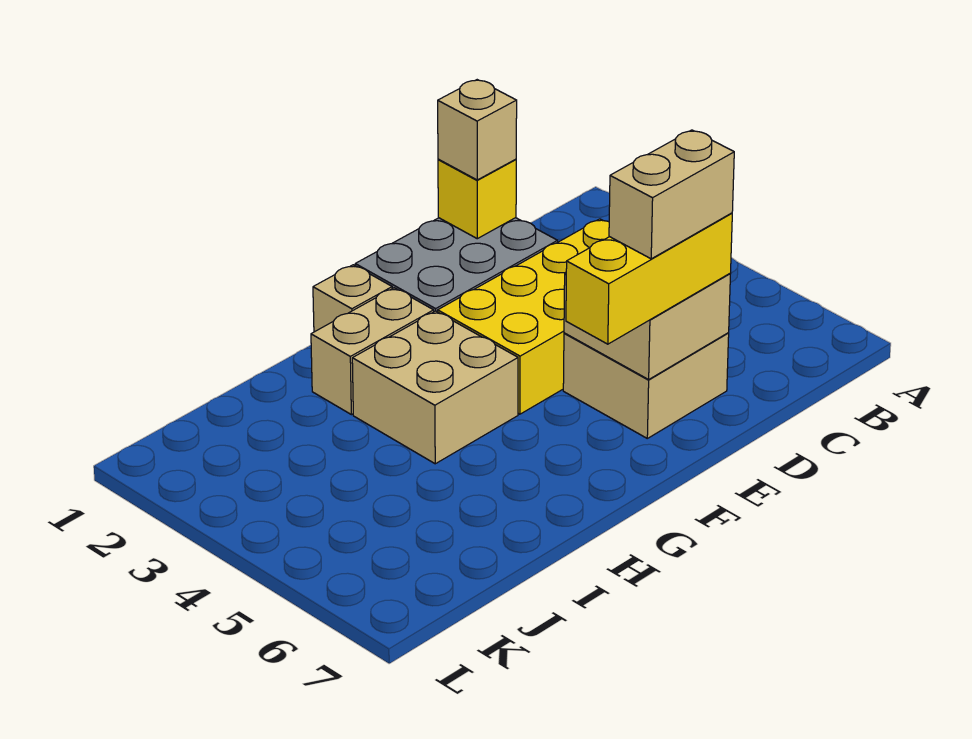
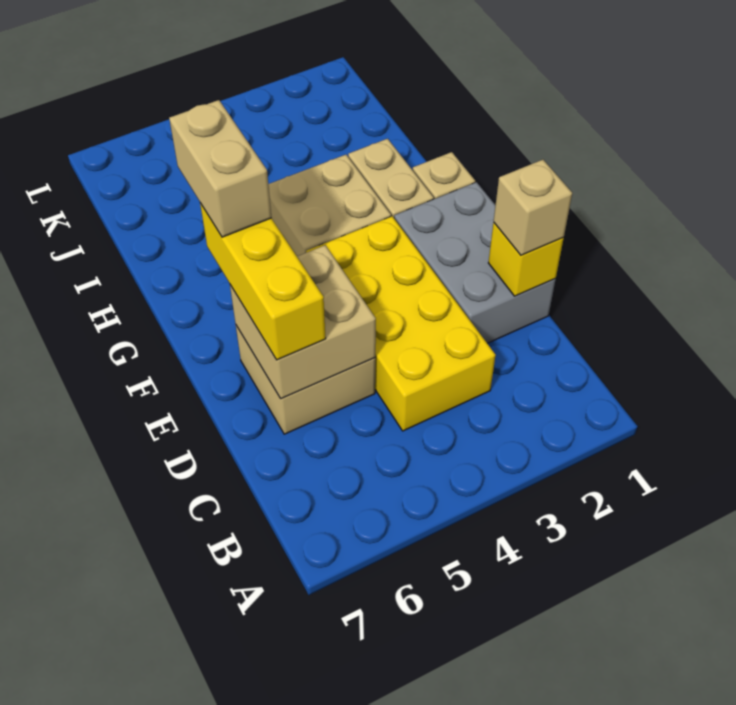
tan brick D6:E6 level 4 -> tan brick F6:G6 level 4

